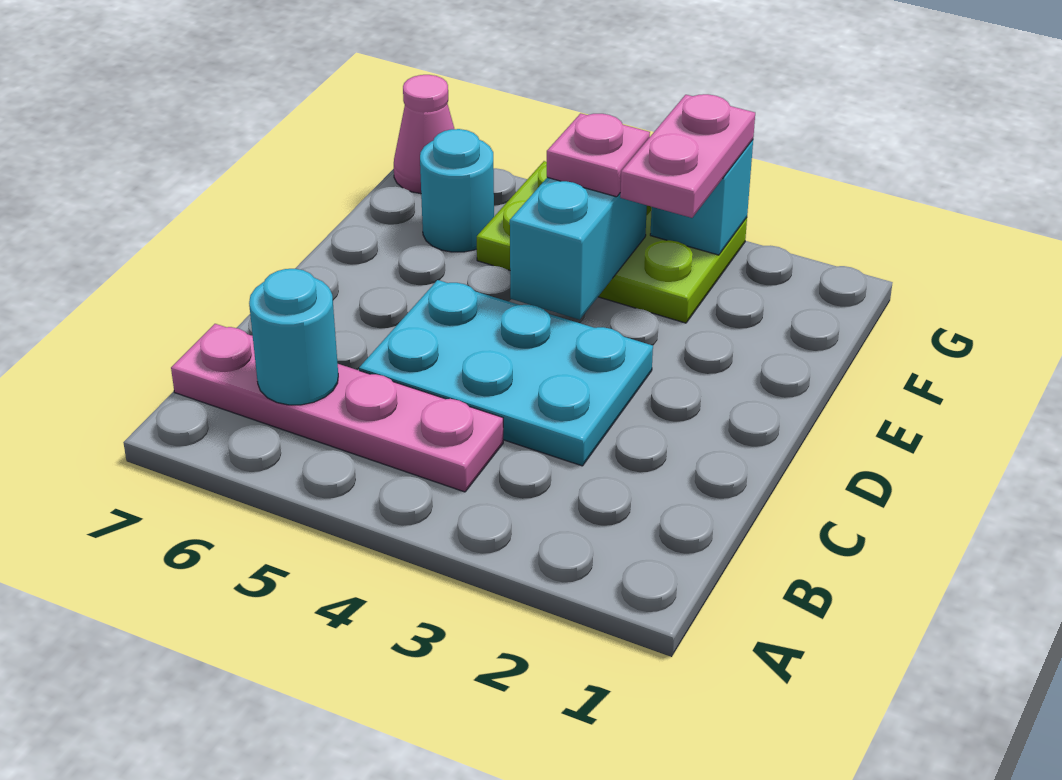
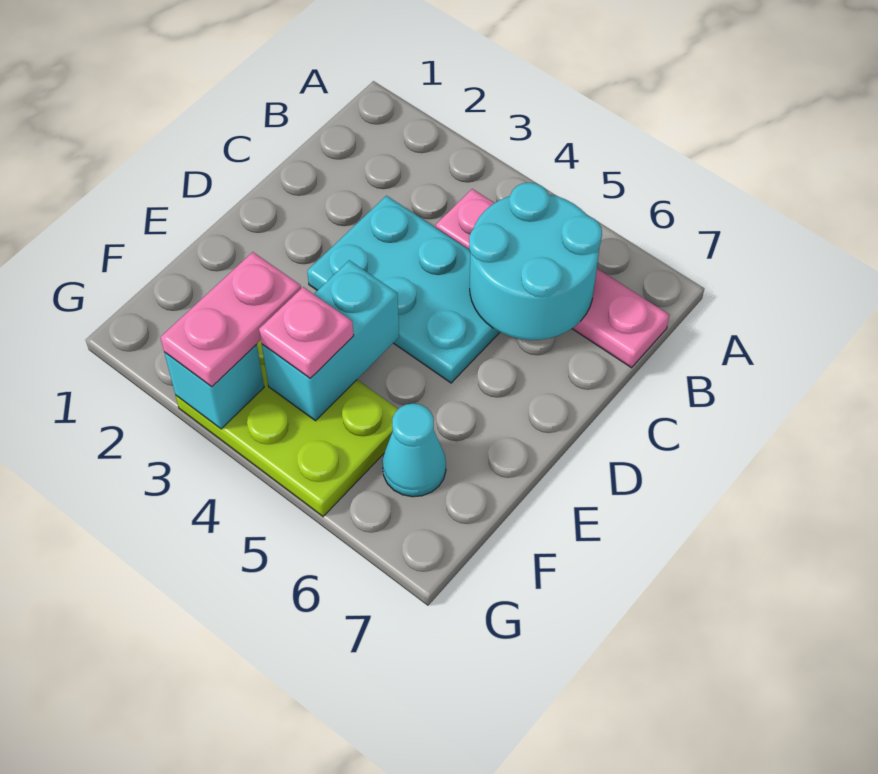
cyan round brick B6 level 2 -> cyan round brick B5:C6 level 2
cyan round brick F6 level 1 -> cyan cone F6 level 1
pink cone G7 level 1 -> none

